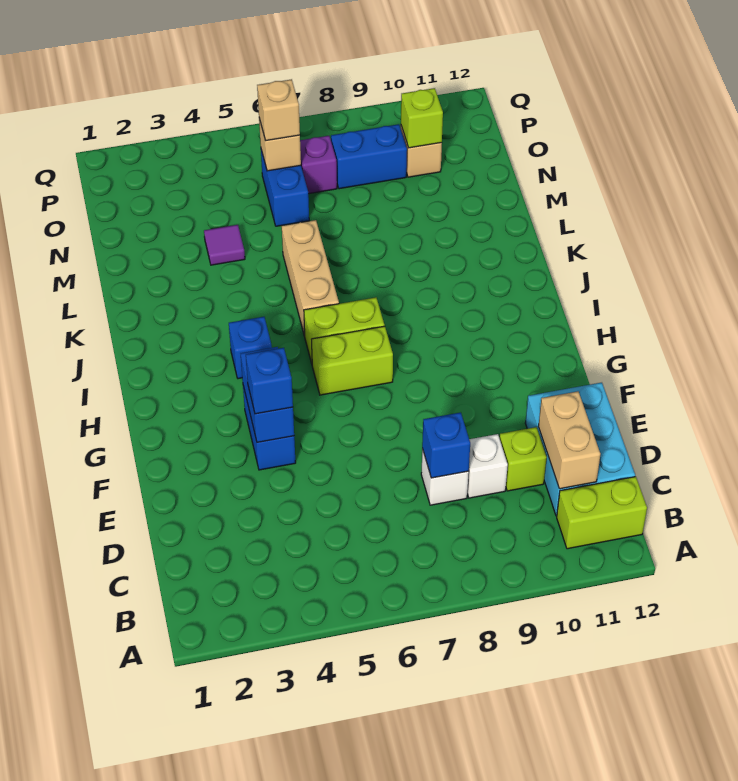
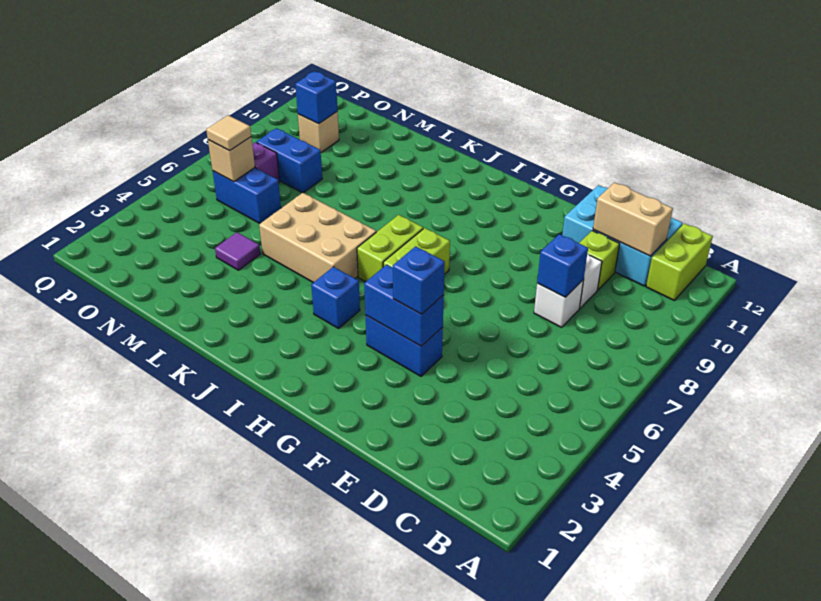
tan brick J6:L6 level 1 -> tan brick J5:L6 level 1
tan brick O6 level 3 -> tan tile O6 level 3
blue brick O8:O9 level 1 -> blue brick N8:O8 level 1
lime brick O10 level 2 -> blue brick O10 level 2

